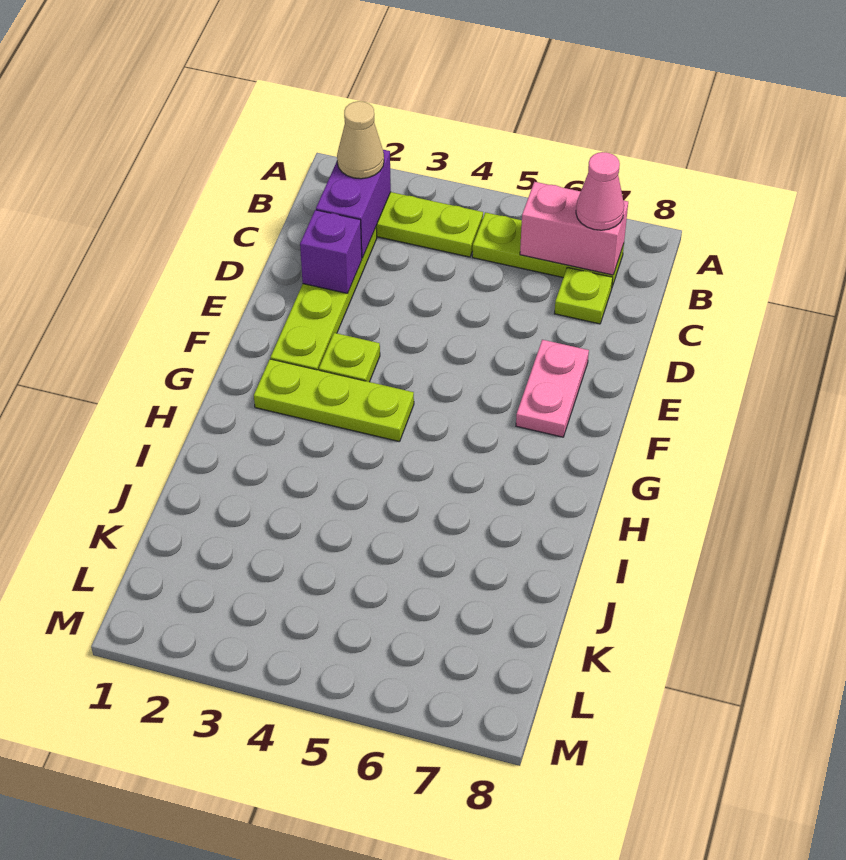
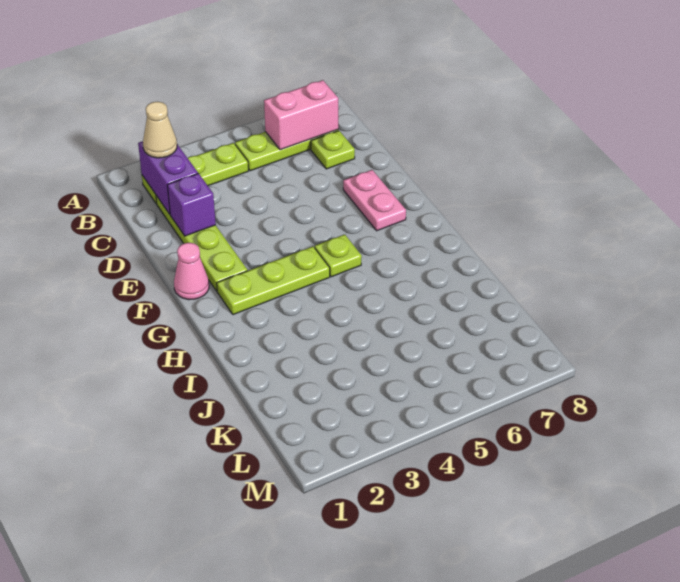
pink cone B7 level 3 -> pink cone F1 level 1
lime plate F3 level 1 -> lime plate G5 level 1

